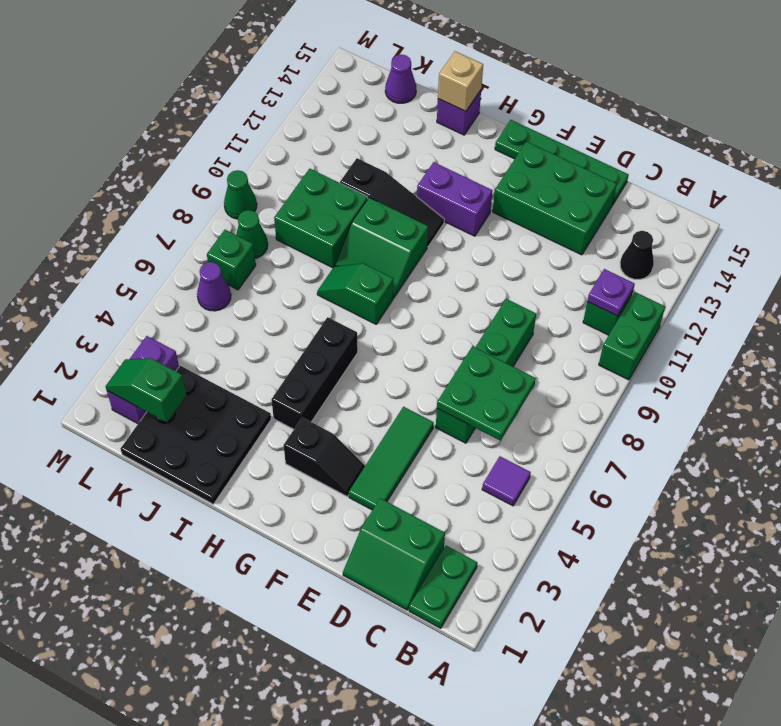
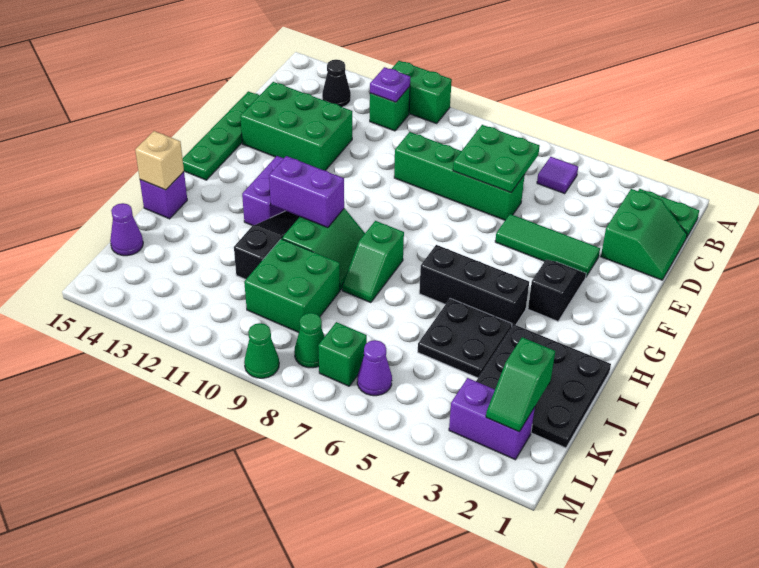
green brick D13:F14 level 1 -> green brick D12:E14 level 1
none -> purple brick H10:H11 level 2
none -> black plate I4:J5 level 1

